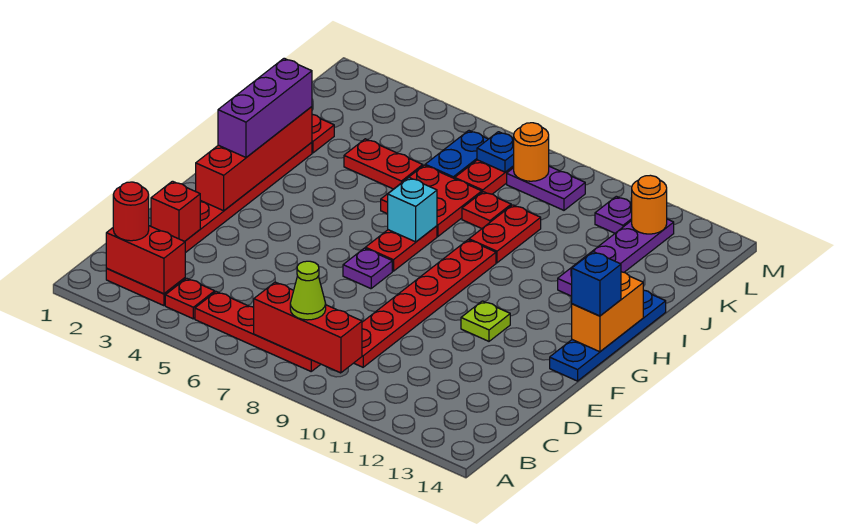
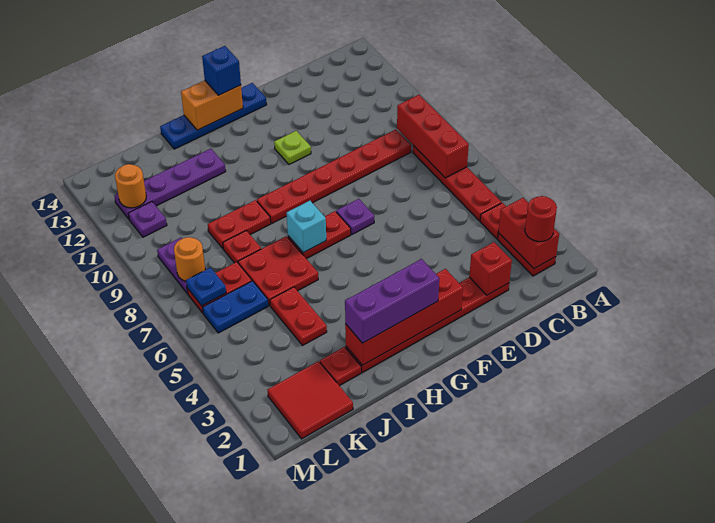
lime cone B8 level 3 -> none
none -> red tile K1:L2 level 1

